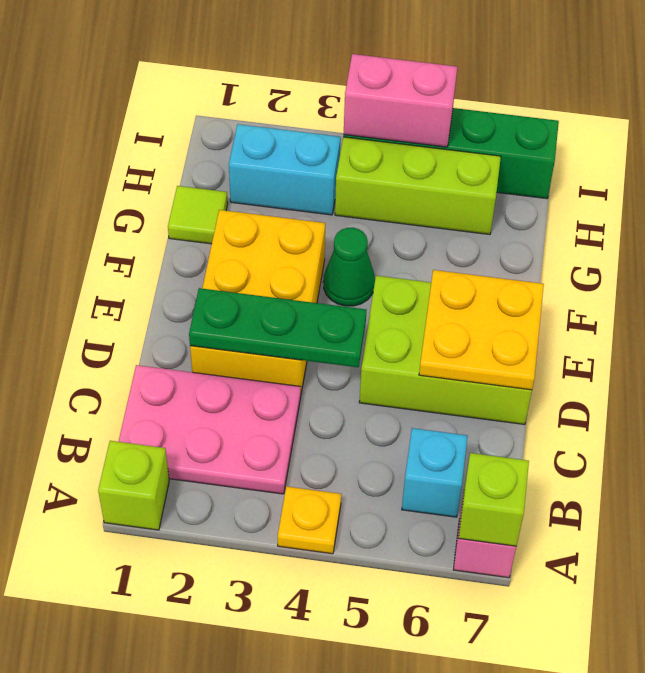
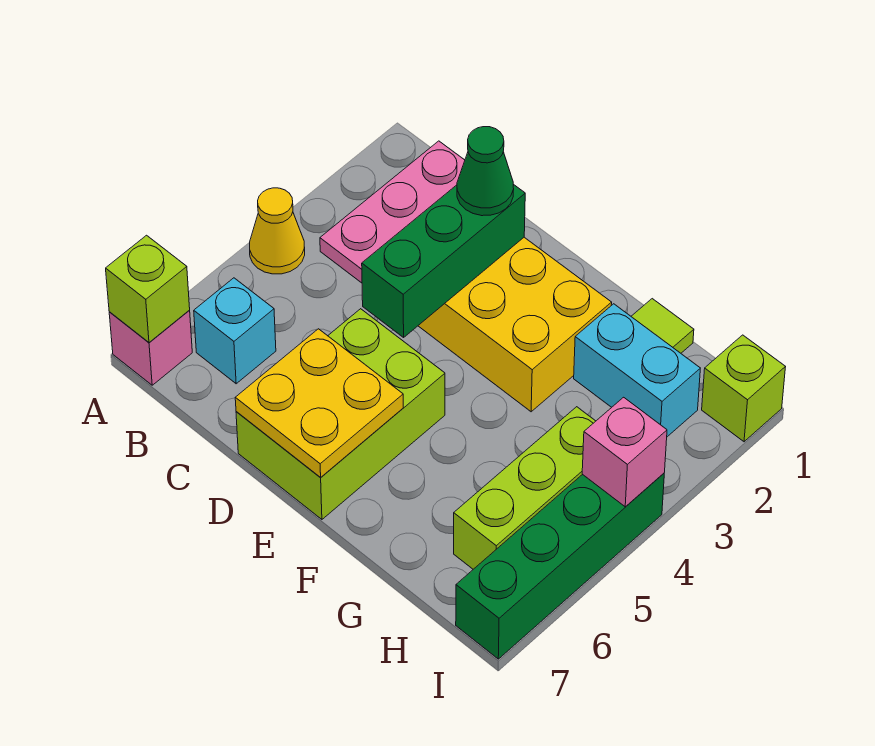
lime brick A1 level 1 -> lime brick I1 level 1
yellow plate A4 level 1 -> yellow cone A4 level 1
green plate D2:D4 level 2 -> green brick D2:D4 level 2
green cone F4 level 1 -> green cone D2 level 3
cyan brick H2:H3 level 1 -> cyan brick G2:H2 level 1
pink brick I4:I5 level 2 -> pink brick I4 level 2

